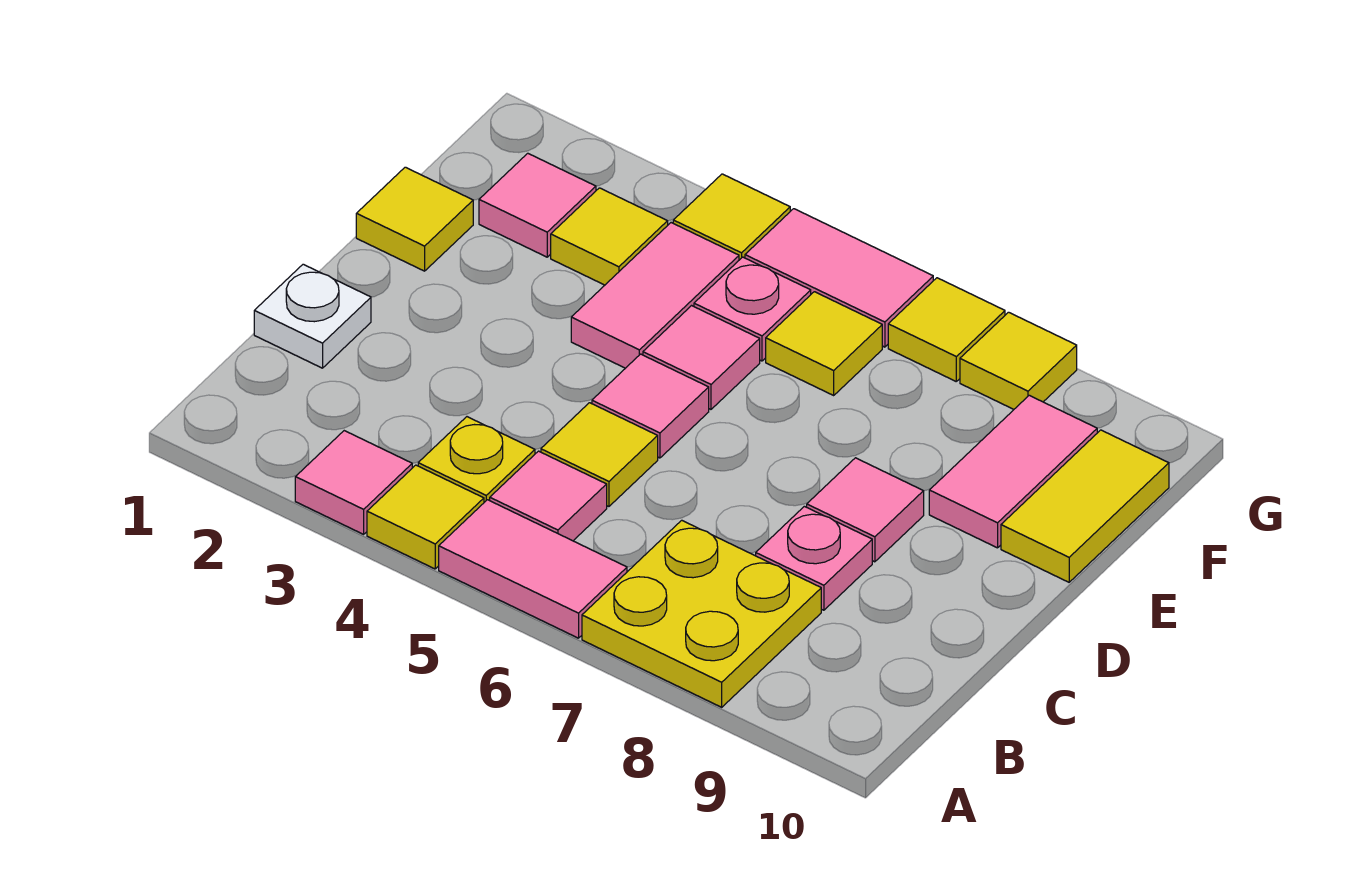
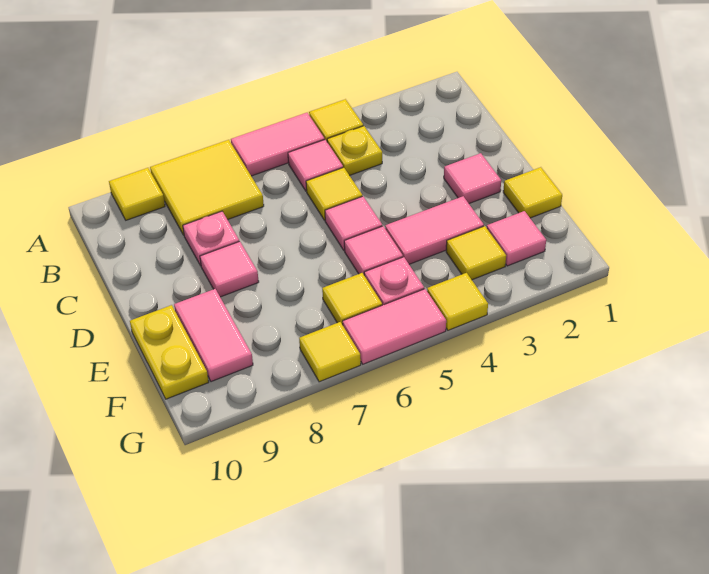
pink tile A3 level 1 -> pink tile D2 level 1
yellow plate A7:B8 level 1 -> yellow tile A7:B8 level 1
white plate C1 level 1 -> none
pink tile E4:F4 level 1 -> pink tile E3:E4 level 1
yellow tile E10:F10 level 1 -> yellow plate E10:F10 level 1
yellow tile G8 level 1 -> yellow tile A9 level 1

